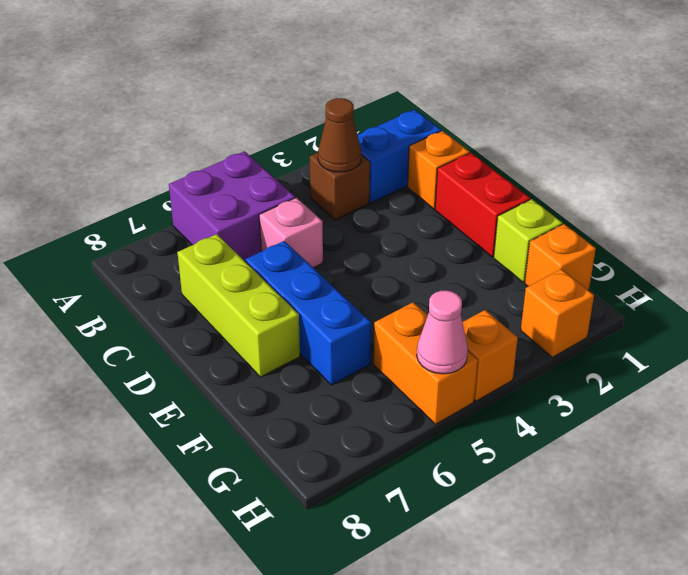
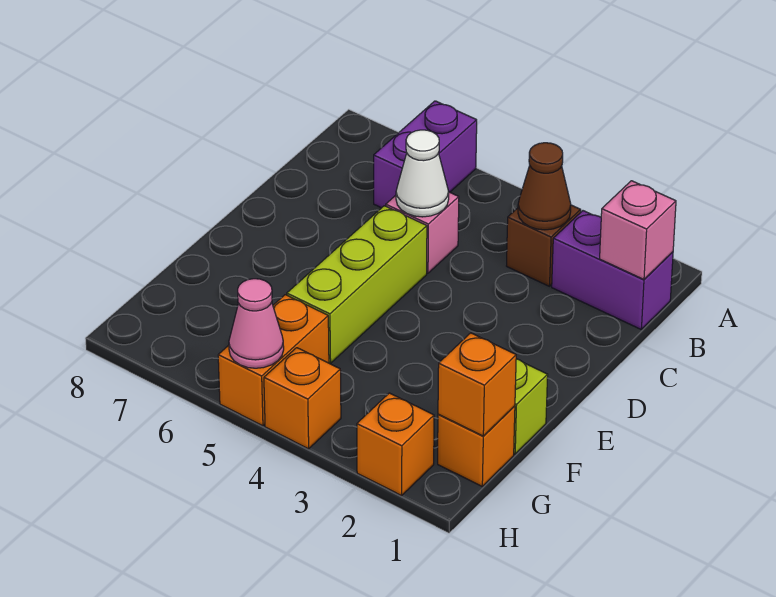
purple brick A5:B6 level 1 -> purple brick A6:B6 level 1
blue brick B1:B2 level 1 -> purple brick B1:B2 level 1
none -> pink brick B1 level 2
orange brick C1 level 1 -> orange brick G1 level 2
none -> white cone C5 level 2
lime brick C7:E7 level 1 -> lime brick D5:F5 level 1
red brick D1:E1 level 1 -> none
blue brick D6:F6 level 1 -> none

